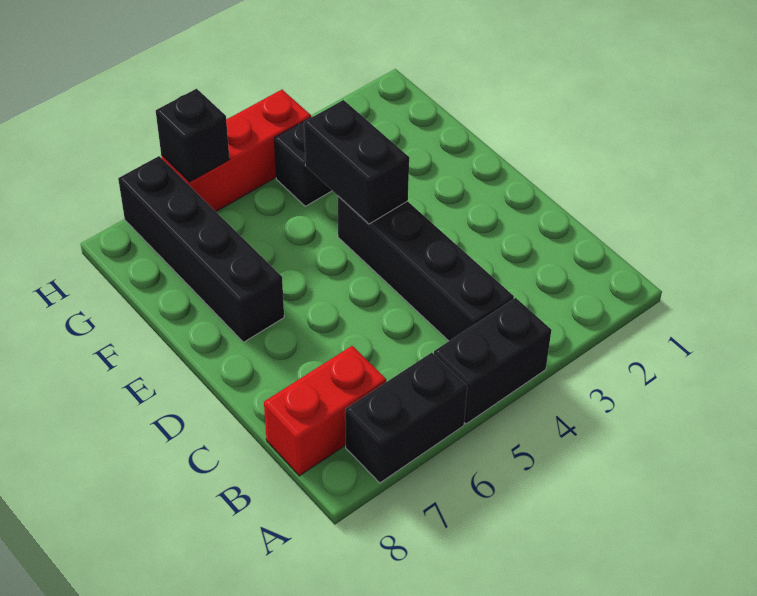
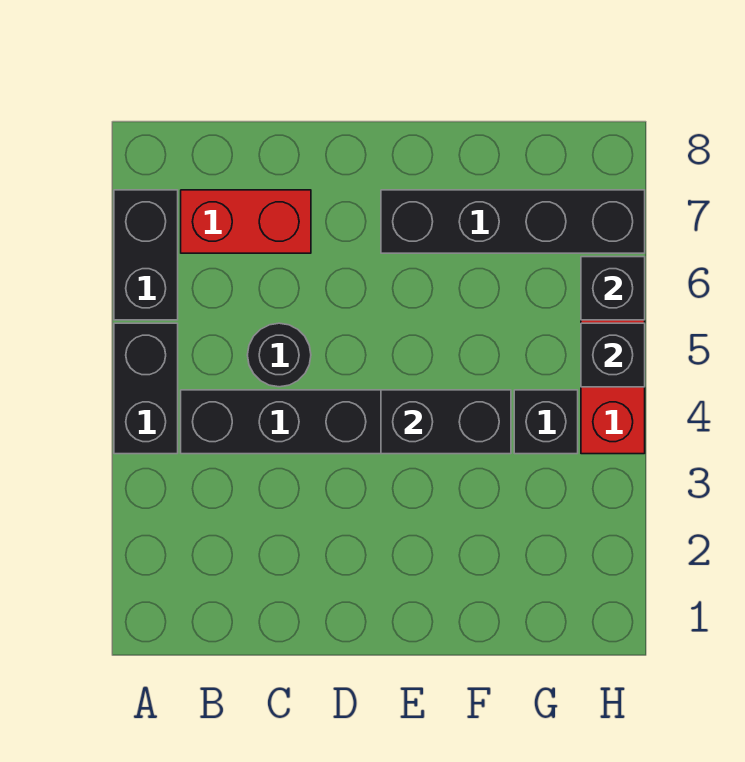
red brick B7:B8 level 1 -> red brick B7:C7 level 1
none -> black round brick C5 level 1
none -> black brick H5 level 2

